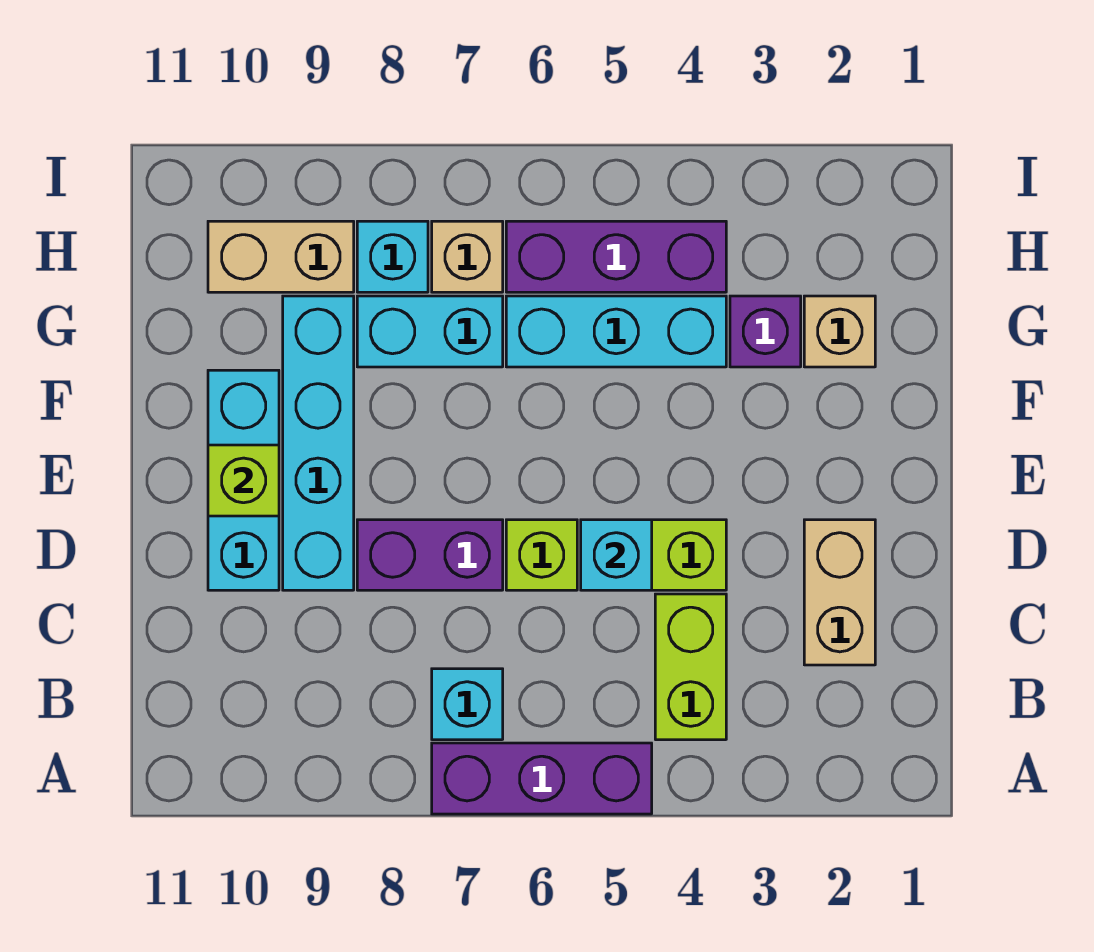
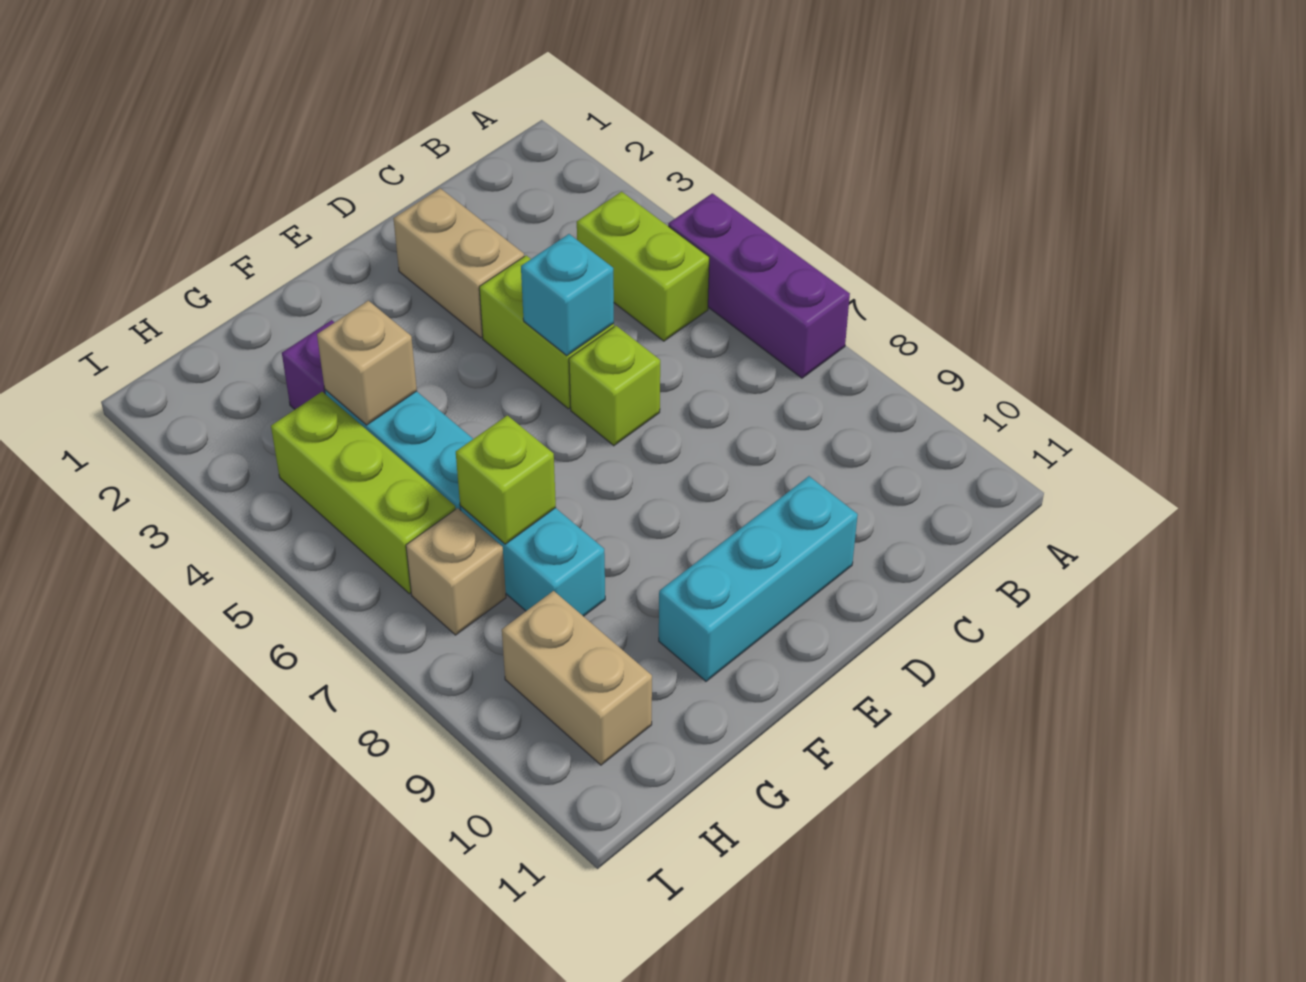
lime brick B4:C4 level 1 -> lime brick B4:B5 level 1
cyan brick B7 level 1 -> none
tan brick C2:D2 level 1 -> tan brick D2:D3 level 1
purple brick D7:D8 level 1 -> none
cyan brick D9:G9 level 1 -> none
lime brick E10 level 2 -> lime brick G7 level 2
tan brick G2 level 1 -> tan brick G4 level 2
purple brick H4:H6 level 1 -> lime brick H4:H6 level 1
cyan brick H8 level 1 -> none

